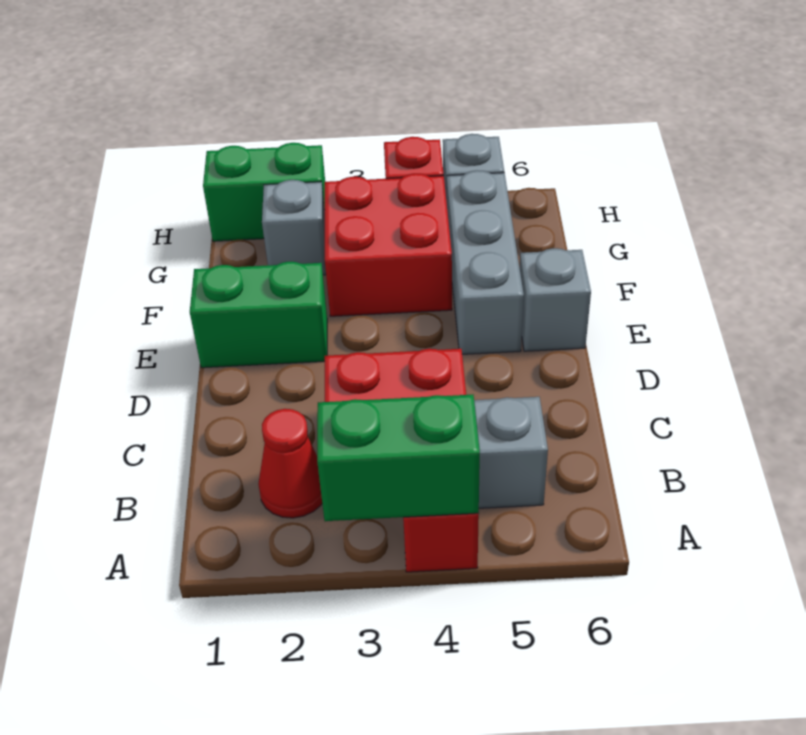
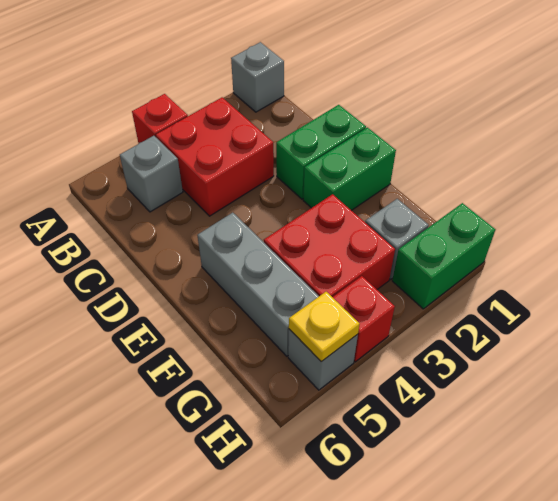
green brick A3:A4 level 2 -> green brick D1:D2 level 1
red cone B2 level 1 -> none
grey brick E6 level 1 -> grey brick A1 level 1
none -> yellow plate H5 level 2

